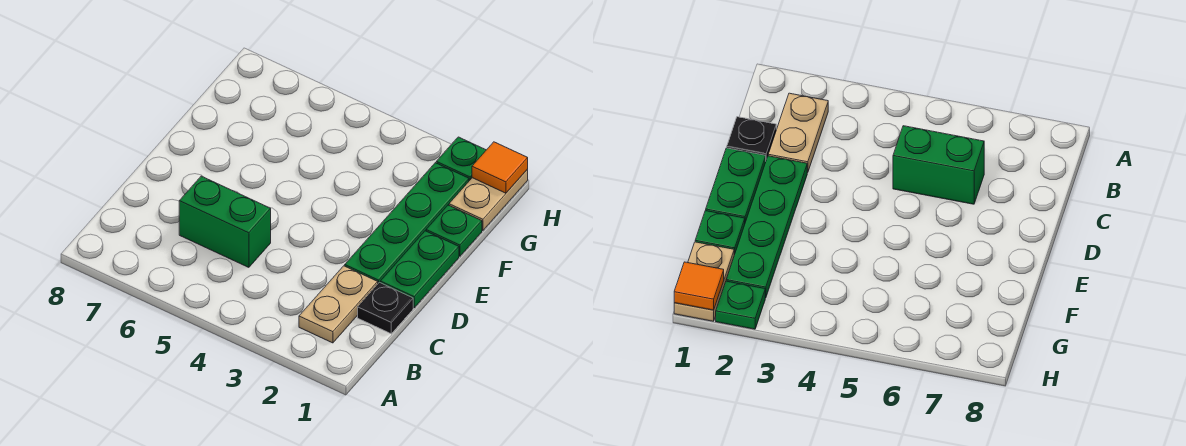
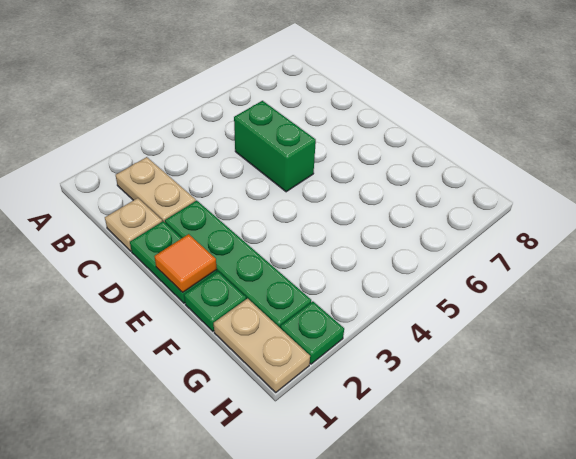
black plate C1 level 1 -> tan plate C1 level 1
green brick C5:C6 level 1 -> green brick C5:D5 level 1
orange tile H1 level 2 -> orange tile E1 level 2

